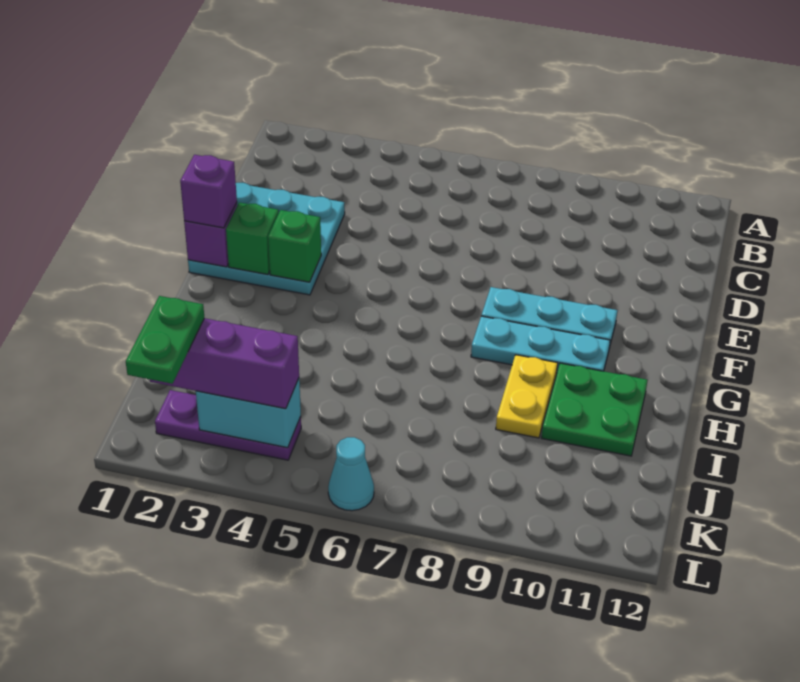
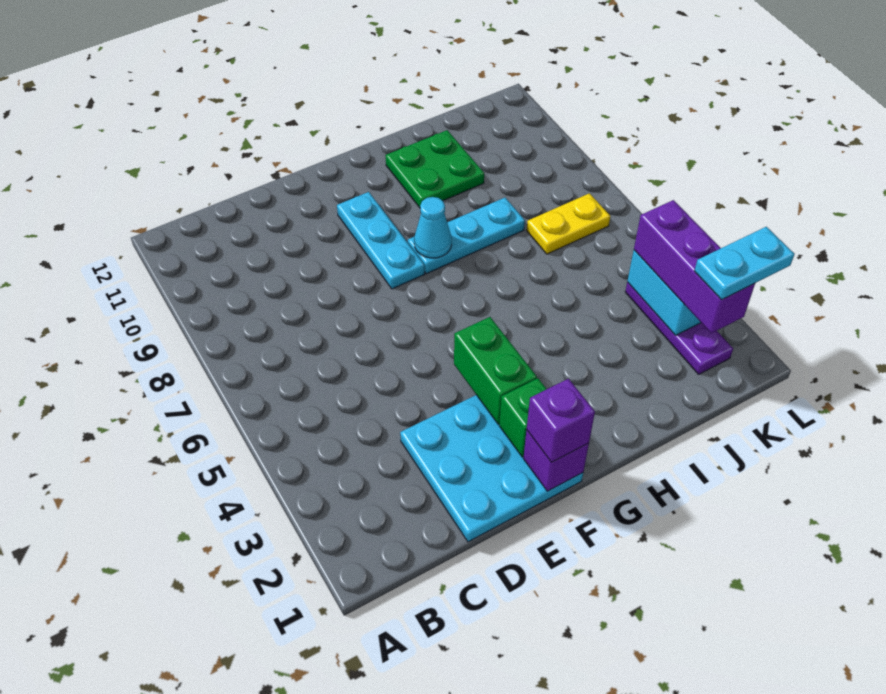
green brick F3 level 2 -> green brick F3:F4 level 2
cyan plate G8:G10 level 1 -> cyan plate G8:I8 level 1
yellow plate H9:I9 level 1 -> yellow plate J7:K7 level 1
green plate K2:L2 level 4 -> cyan plate K2:L2 level 4
cyan cone L6 level 1 -> cyan cone G8 level 2

